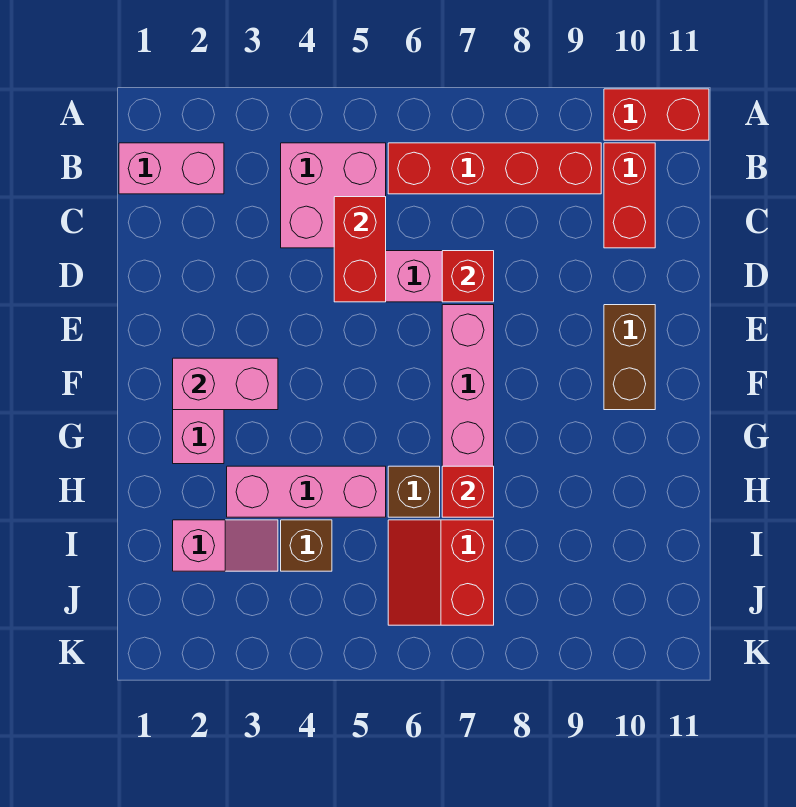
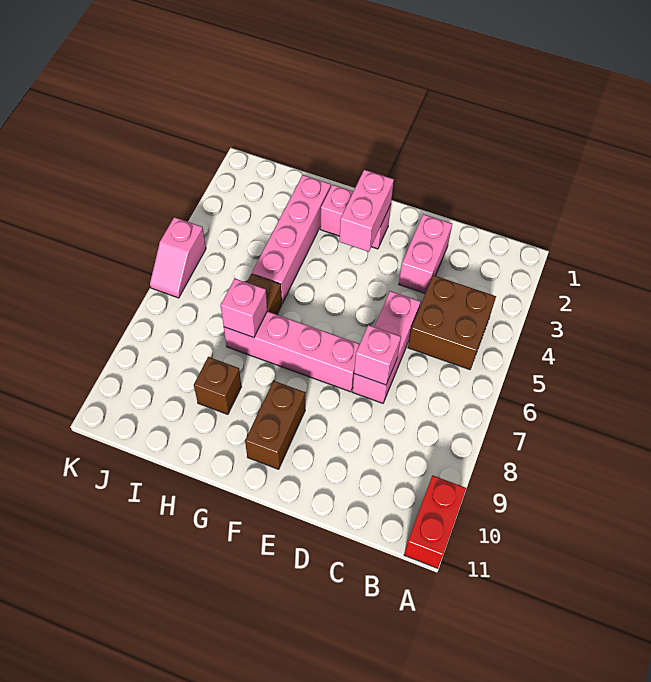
pink brick B1:B2 level 1 -> pink brick D2:D3 level 1
pink brick B4:C5 level 1 -> brown brick B4:C5 level 1
red brick B6:B9 level 1 -> none
red brick B10:C10 level 1 -> none
red brick C5:D5 level 2 -> none
red brick D7 level 2 -> pink brick D7 level 2
brown brick E10:F10 level 1 -> brown brick F9:F10 level 1
pink brick H3:H5 level 1 -> pink brick H2:H5 level 1
red brick H7 level 2 -> pink brick H7 level 2
pink slope I2:I3 level 1 top 2 -> pink slope K5:K6 level 1 top 5
brown brick I4 level 1 -> brown brick H9 level 1
red slope I6:J7 level 1 top 7 -> none

